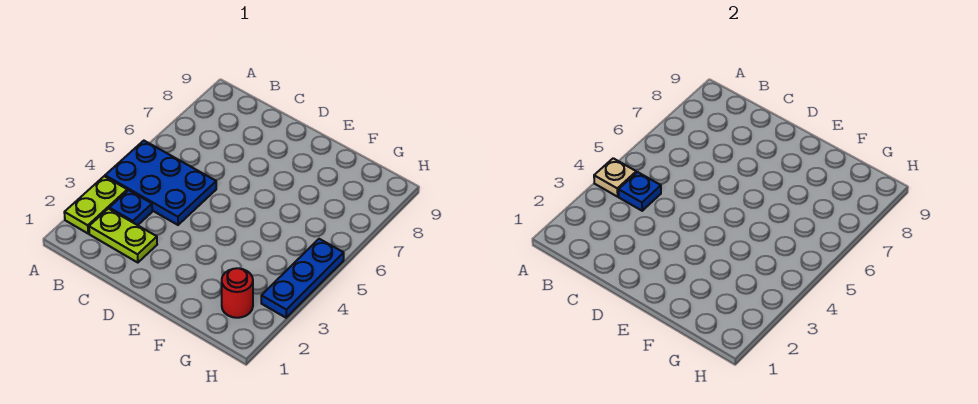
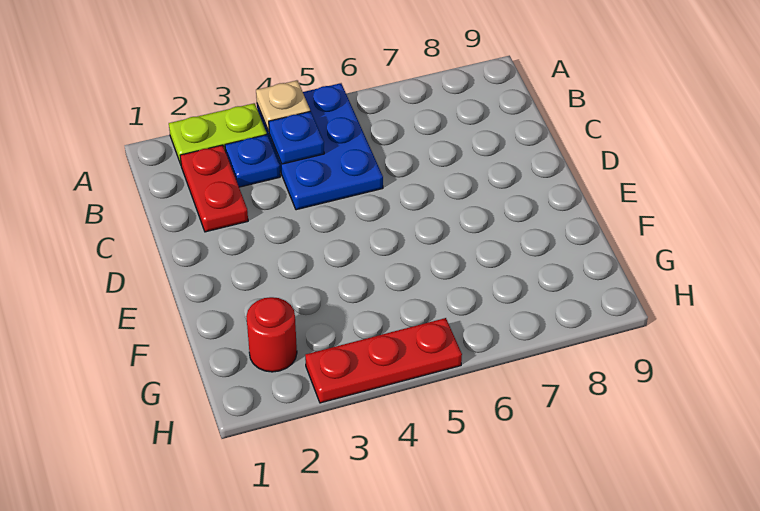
lime plate B2:C2 level 1 -> red plate B2:C2 level 1
blue plate H3:H5 level 1 -> red plate H3:H5 level 1

